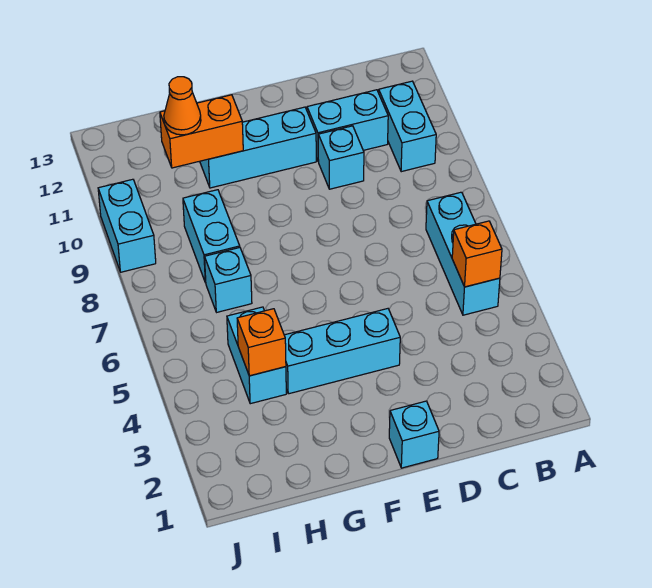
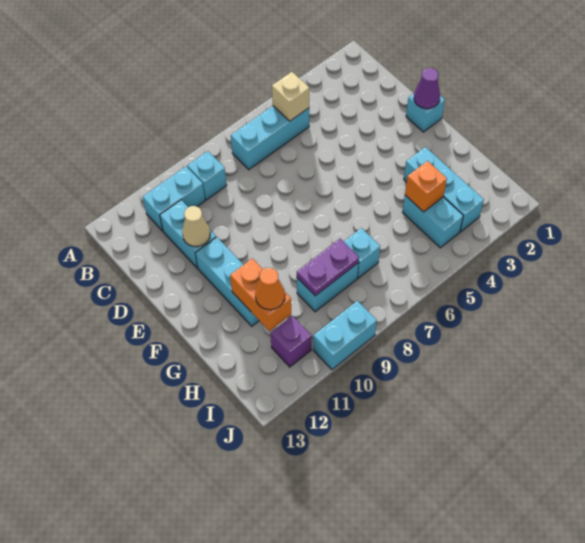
orange brick B5 level 2 -> tan brick B5 level 2
cyan brick D10 level 1 -> cyan brick B9 level 1
none -> tan cone D11 level 2
none -> purple cone E1 level 2
cyan brick E4:G4 level 1 -> cyan brick G3:I3 level 1
cyan brick H4:H5 level 1 -> cyan brick H4:I4 level 1
none -> purple plate H8:H9 level 2
none -> purple brick I11 level 1

